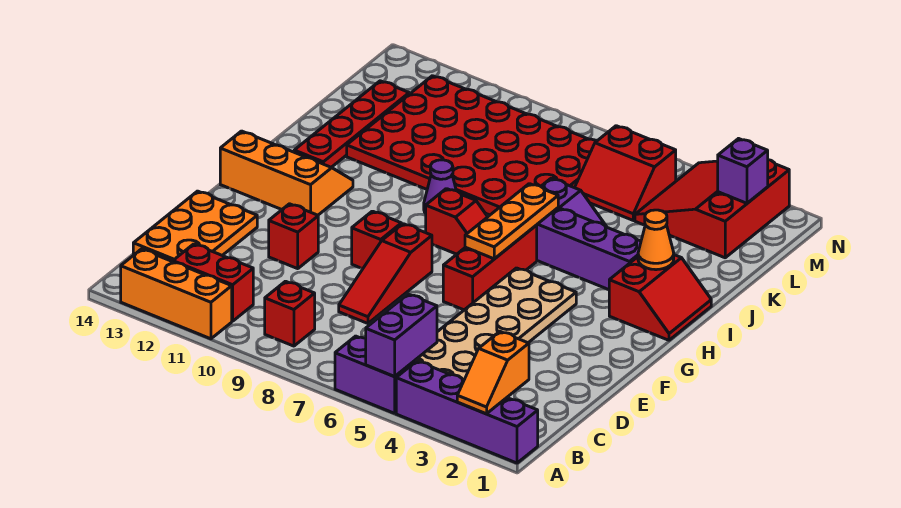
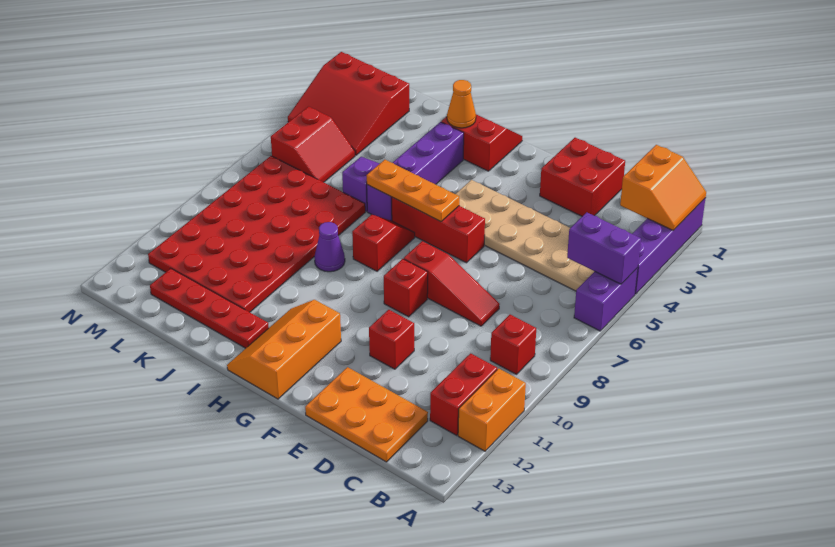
orange slope A2:B2 level 2 top B -> orange slope A1:B2 level 2 top B
orange brick A11:A13 level 1 -> orange brick A11:A12 level 1
none -> red brick D1:E2 level 1
purple brick M2 level 2 -> none

